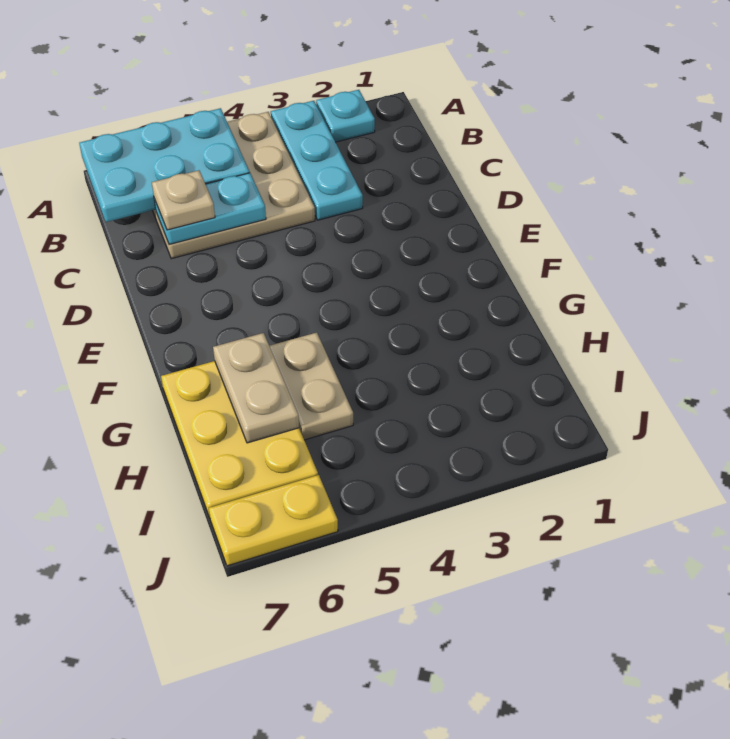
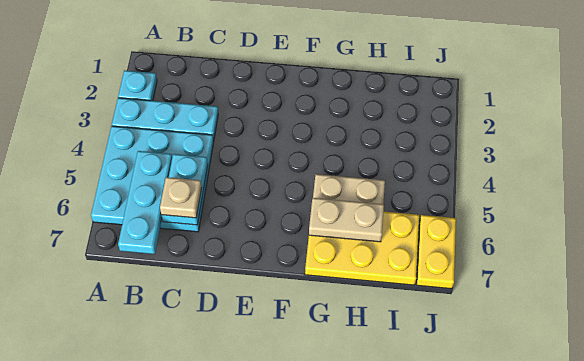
tan plate A4:C6 level 1 -> cyan plate A4:C6 level 1
cyan plate A5:B7 level 2 -> cyan plate B5:B7 level 2

